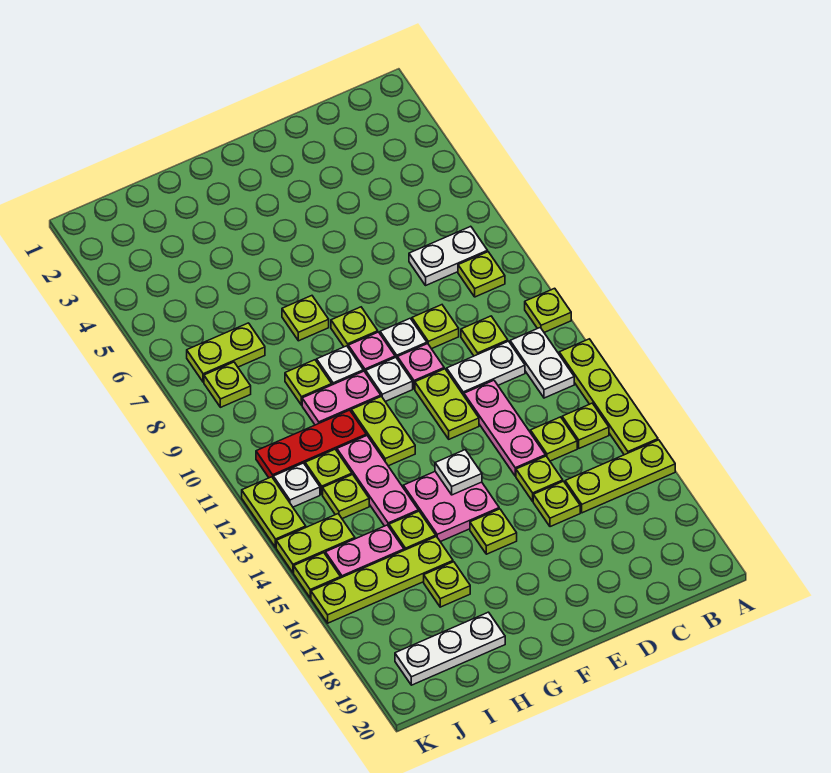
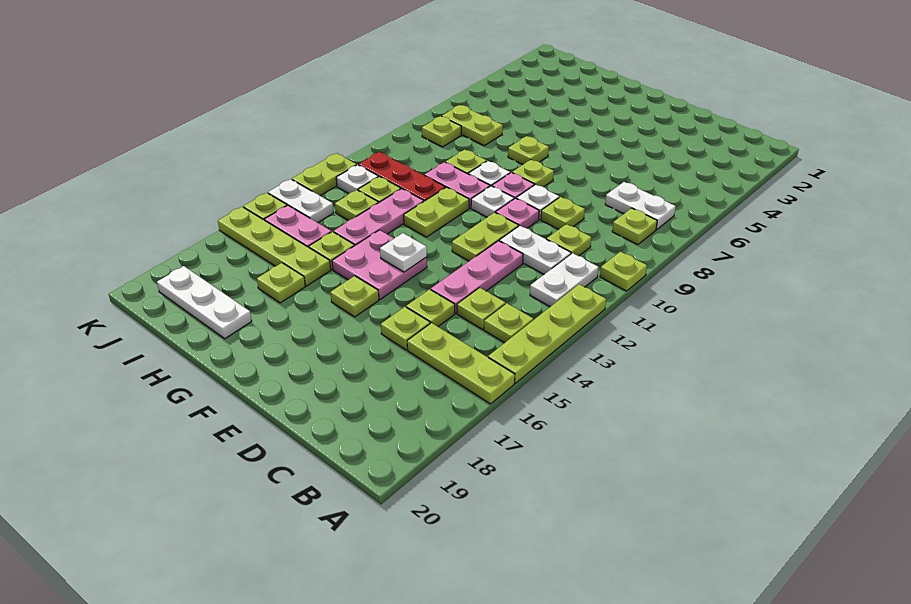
lime plate J14:K14 level 1 -> white plate J14:K14 level 1

